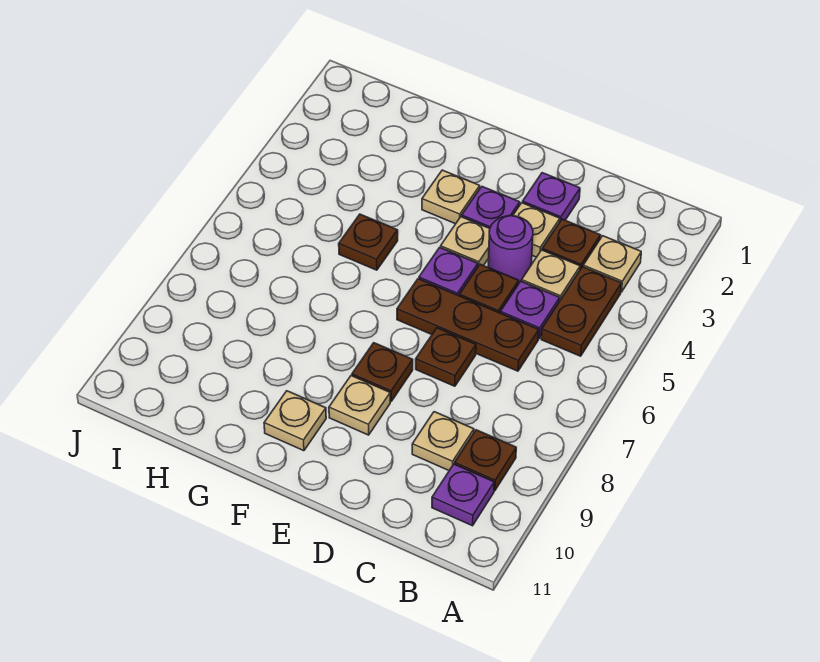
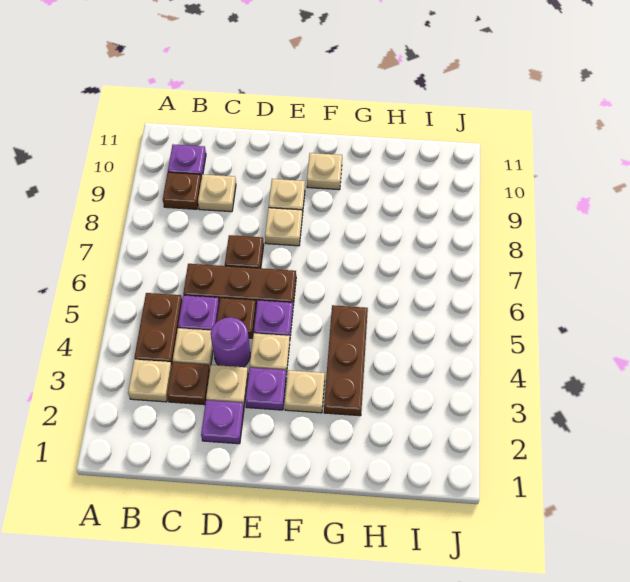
brown plate E8 level 1 -> tan plate E8 level 1
brown plate G5 level 1 -> brown plate G3:G5 level 1

